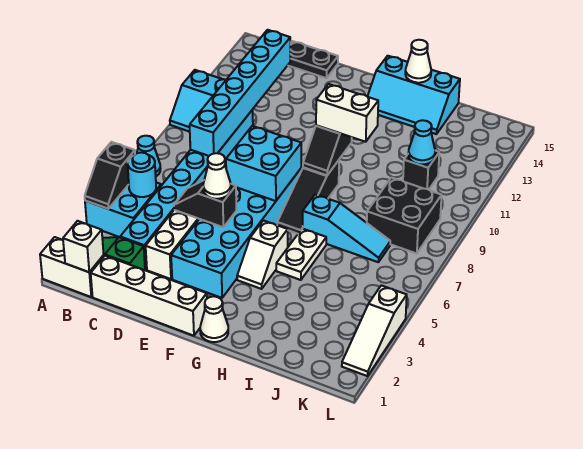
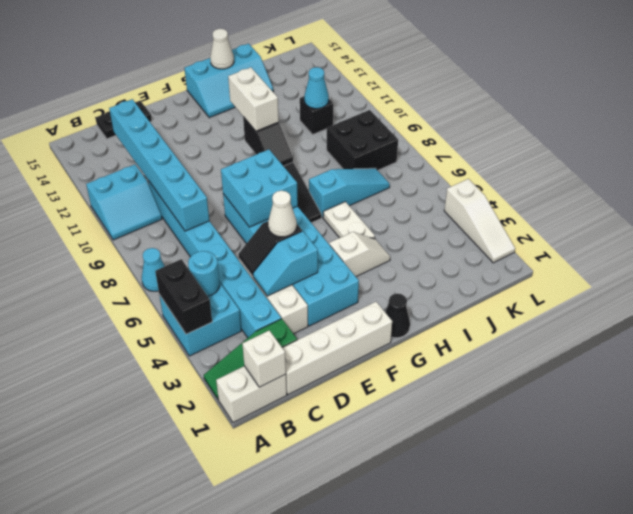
black slope A4:A5 level 2 top 5 -> black brick A4:A5 level 2
none -> cyan slope D4:E4 level 2 top E
white cone G1 level 1 -> black cone G1 level 1
white slope G4:G5 level 1 top 5 -> white slope G4:H4 level 1 top G
white brick G10:H10 level 3 -> white brick G10:G11 level 3

